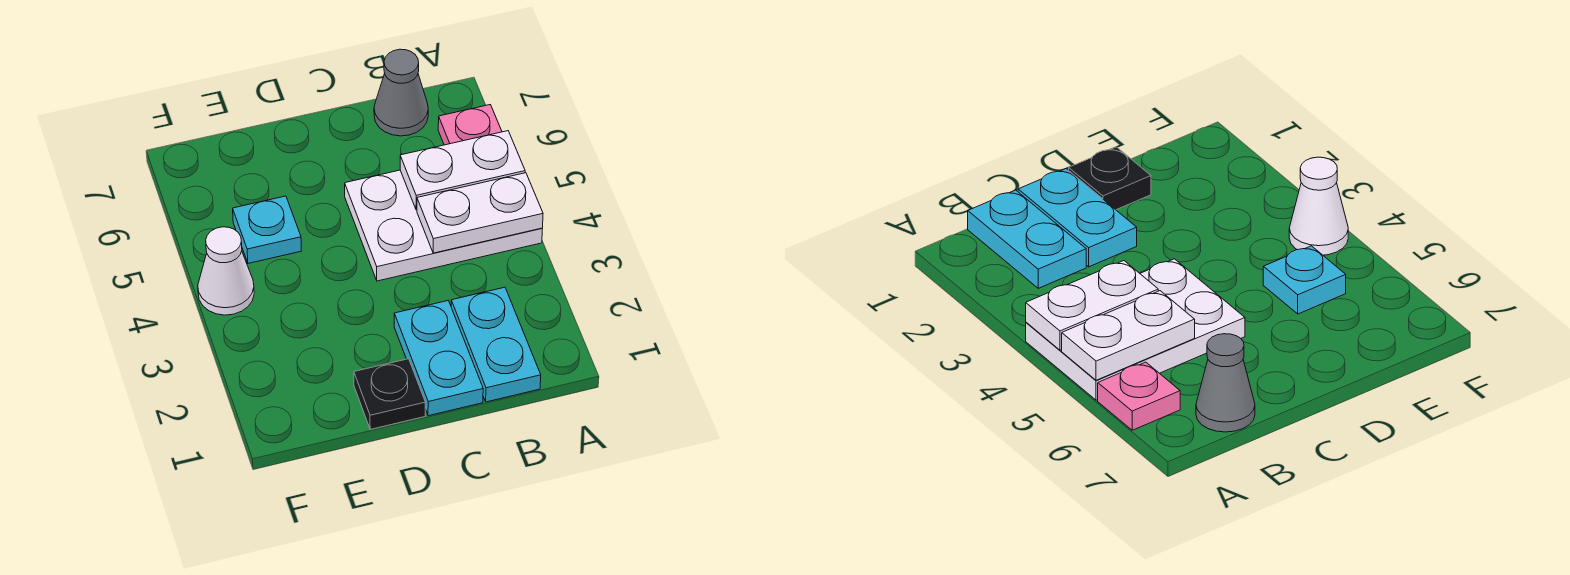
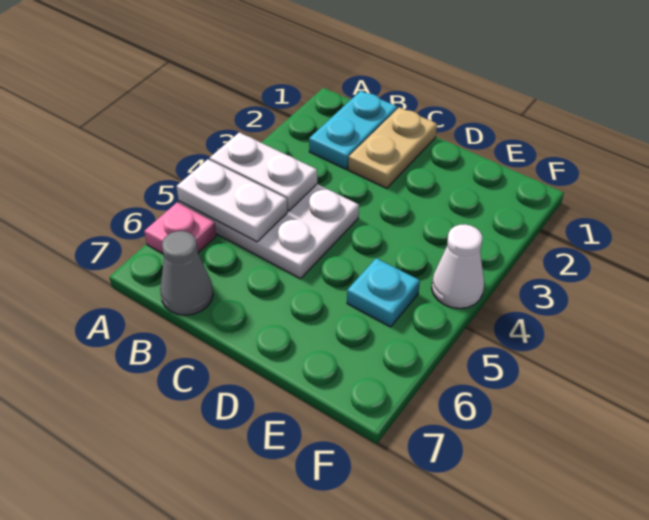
cyan plate C1:C2 level 1 -> tan plate C1:C2 level 1
black plate D1 level 1 -> none

